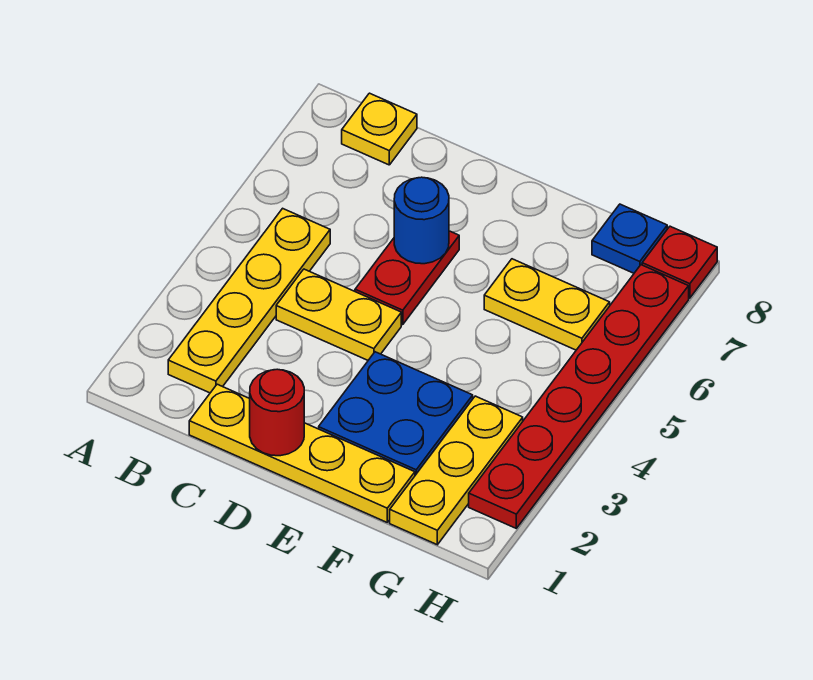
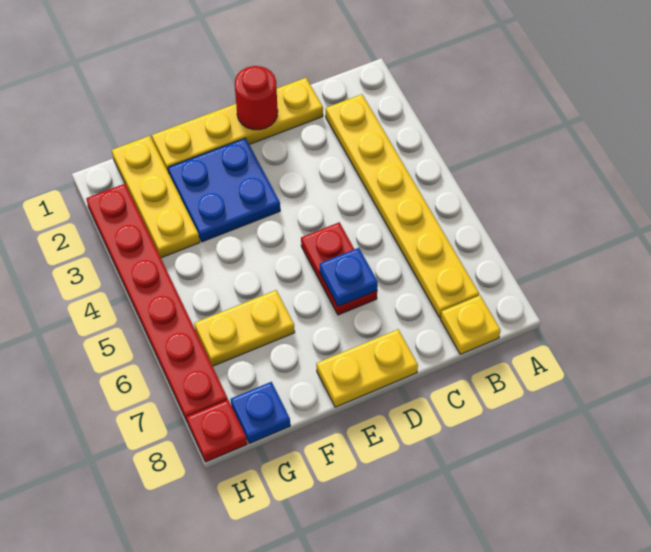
yellow plate B2:B5 level 1 -> yellow plate B2:B7 level 1
yellow plate C4:D4 level 1 -> yellow plate D8:E8 level 1
blue round brick D6 level 2 -> blue plate D6 level 2

